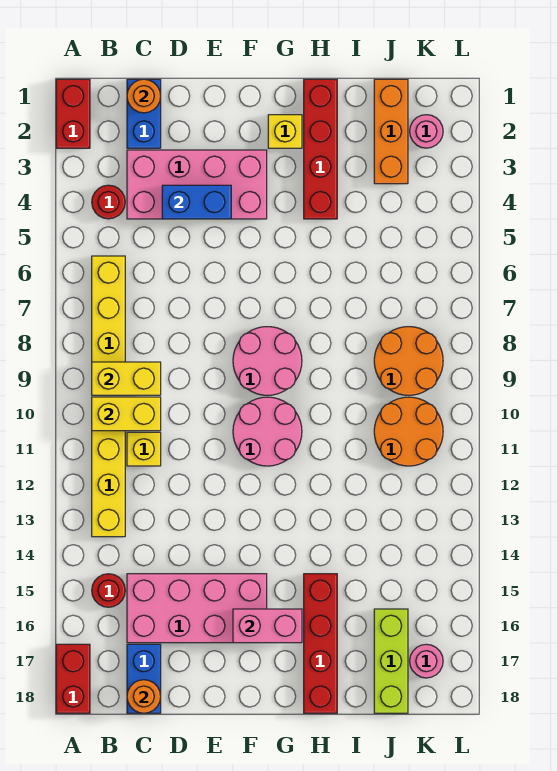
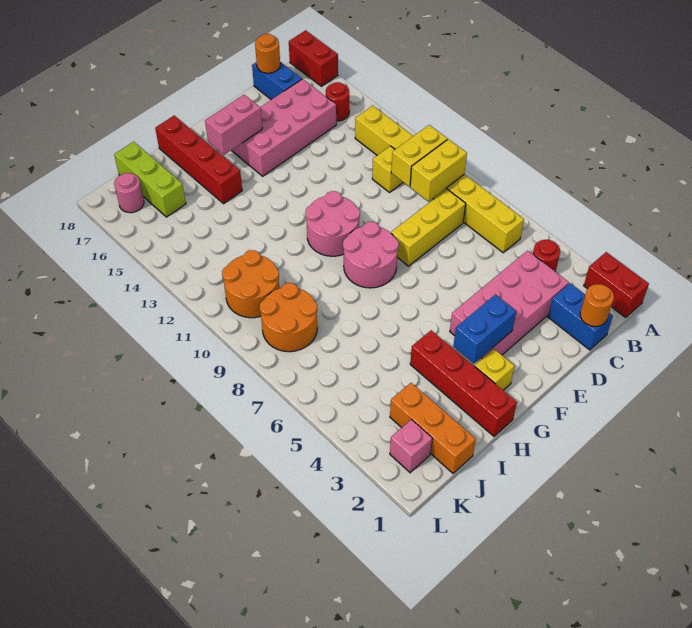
none -> yellow brick C8:E8 level 1
blue brick D4:E4 level 2 -> blue brick F3:G3 level 2
pink round brick K2 level 1 -> pink brick K2 level 1

